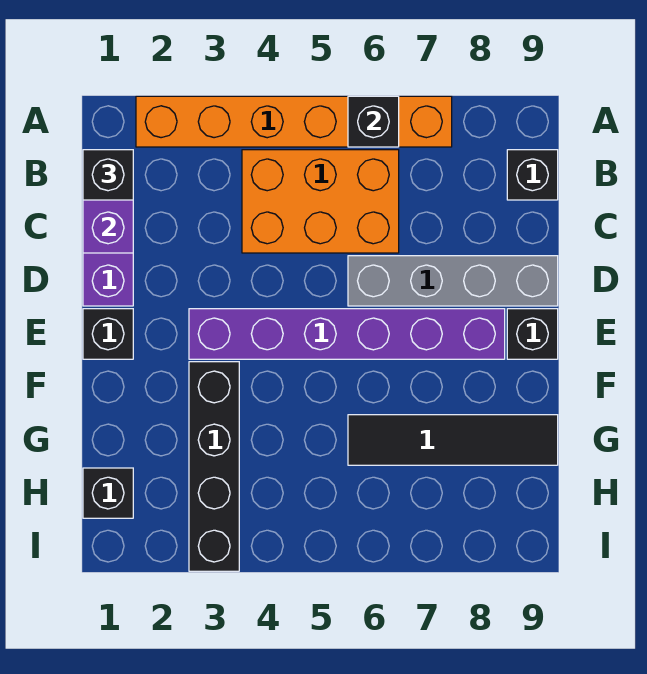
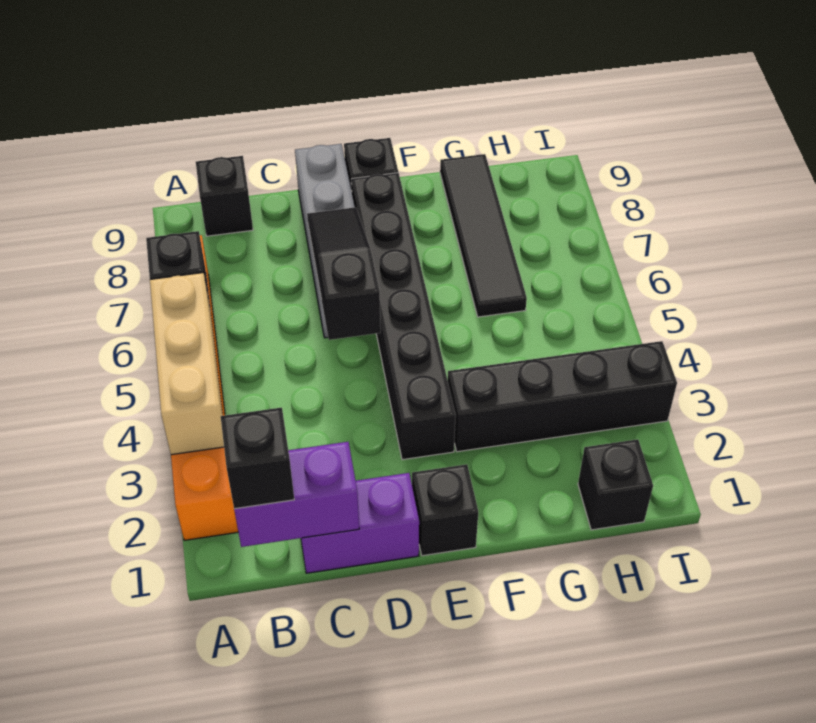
none -> tan brick A3:A5 level 2
orange brick B4:C6 level 1 -> none
none -> black slope D5:D7 level 2 top 5
purple brick E3:E8 level 1 -> black brick E3:E8 level 1

